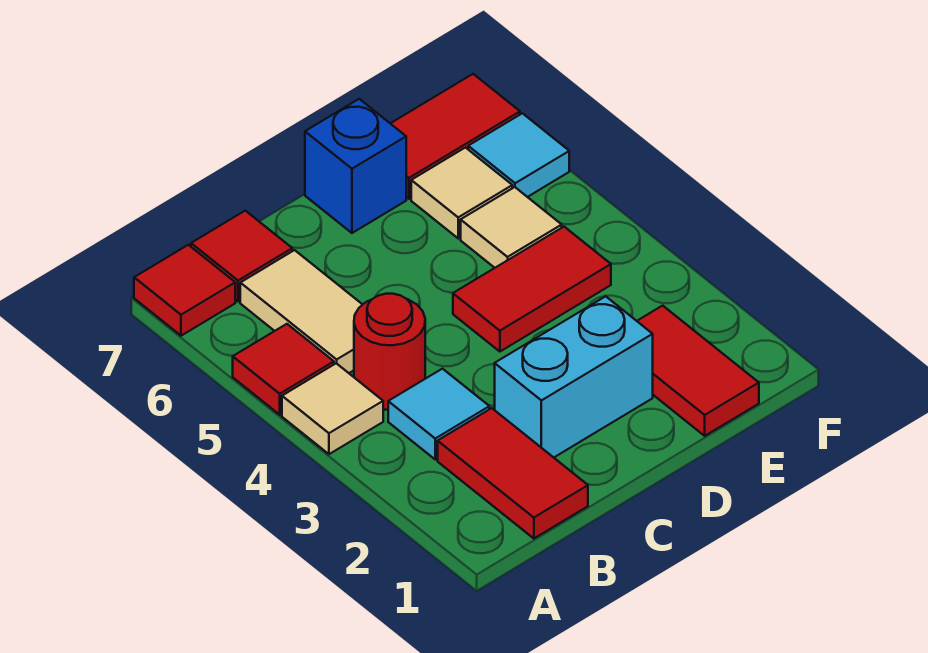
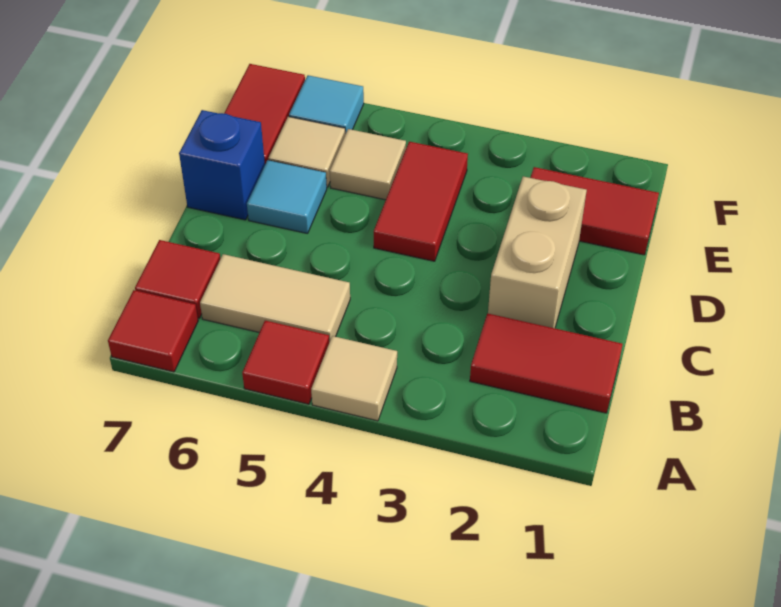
cyan tile B3 level 1 -> cyan tile D6 level 1
red round brick B4 level 1 -> none
cyan brick C2:D2 level 1 -> tan brick C2:D2 level 1

